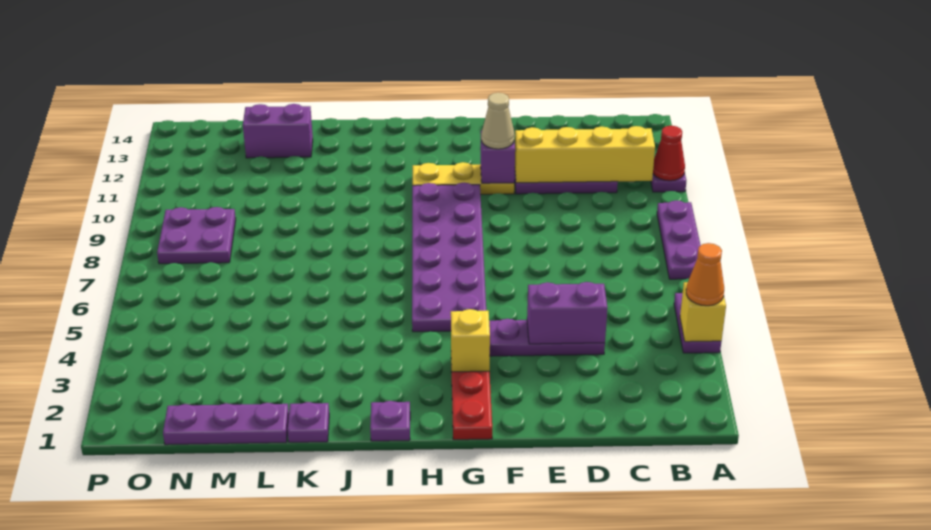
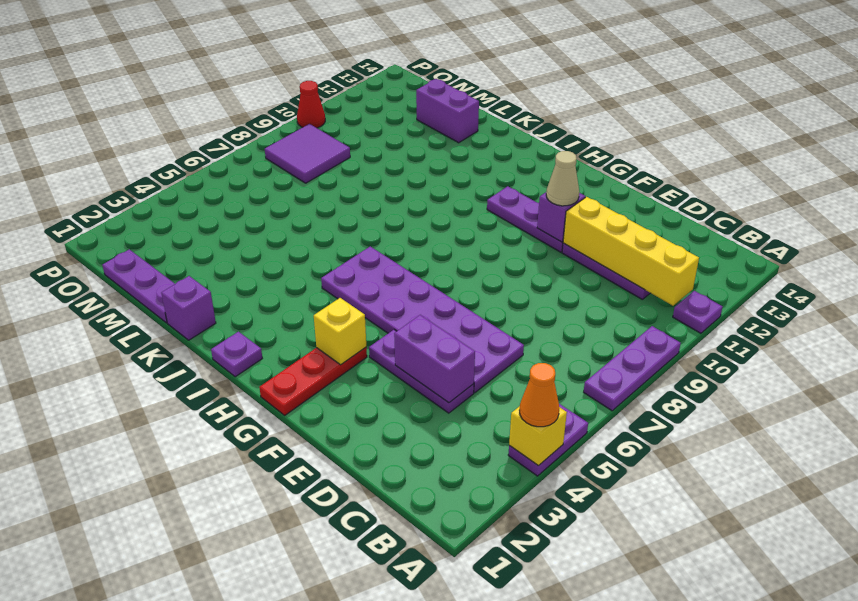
red cone A11 level 2 -> red cone P10 level 1
yellow plate F11:H11 level 1 -> purple plate F11:H11 level 1
purple plate G5:H10 level 1 -> purple plate D5:I6 level 1
purple plate K1 level 1 -> purple brick K1 level 1
purple plate N8:O9 level 1 -> purple tile N8:O9 level 1

